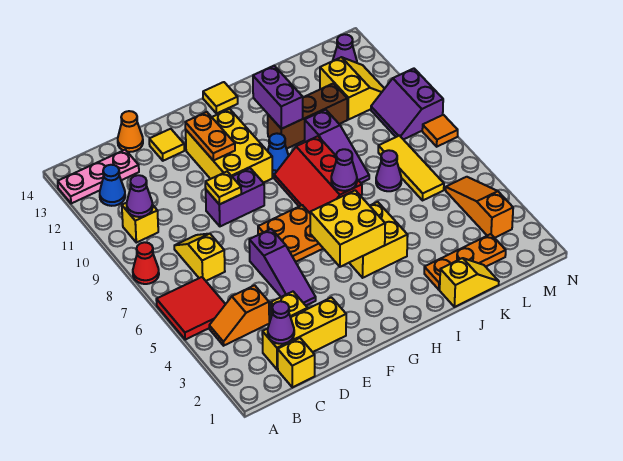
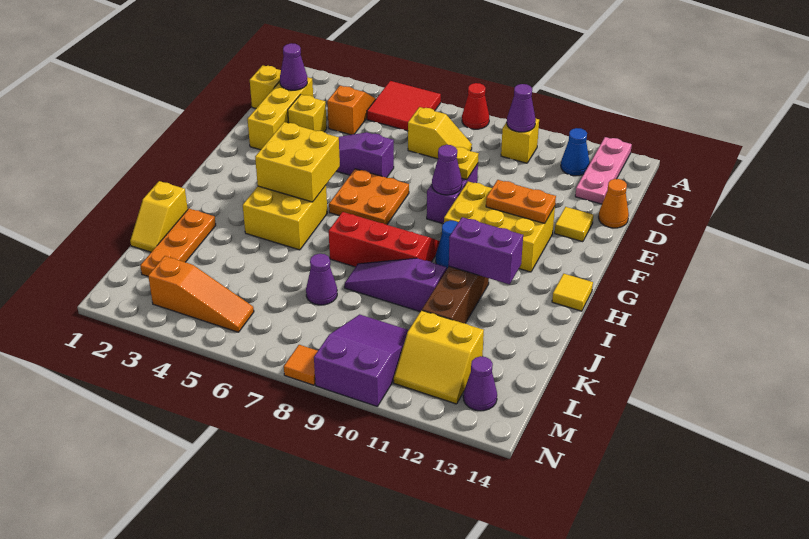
purple cone I7 level 2 -> purple cone F9 level 2
yellow tile L6:L8 level 1 -> none
purple slope M9:N10 level 1 top N -> purple slope L9:N10 level 1 top N

